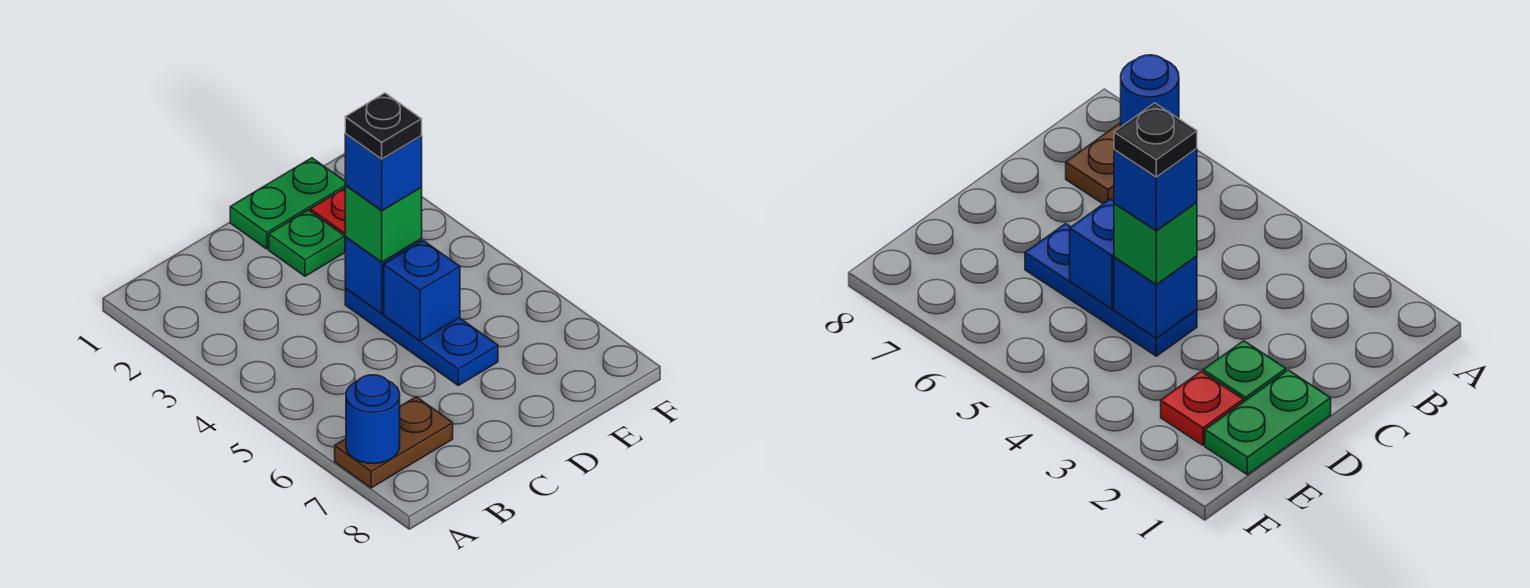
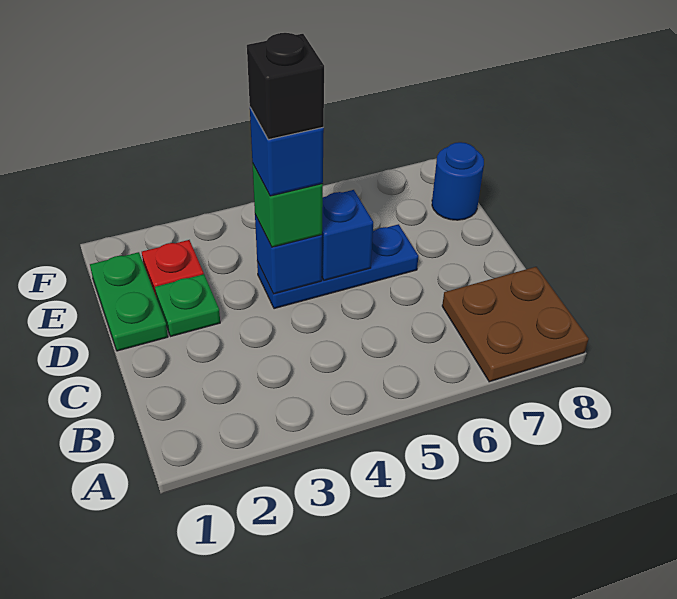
brown plate A7:B7 level 1 -> brown plate A7:B8 level 1
blue round brick A7 level 2 -> blue round brick E8 level 1
black plate D4 level 5 -> black brick D4 level 5

